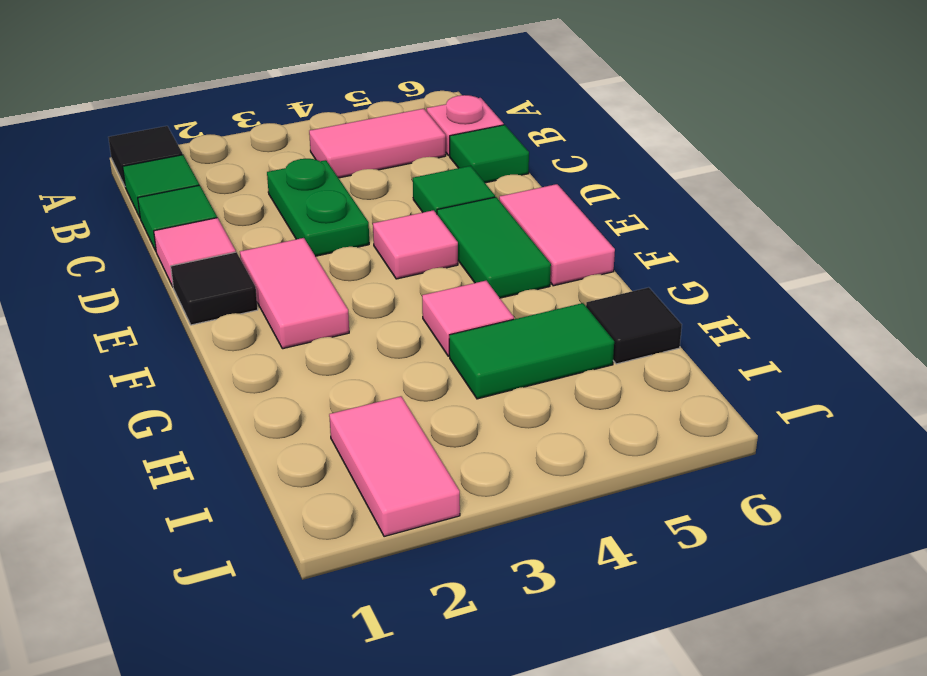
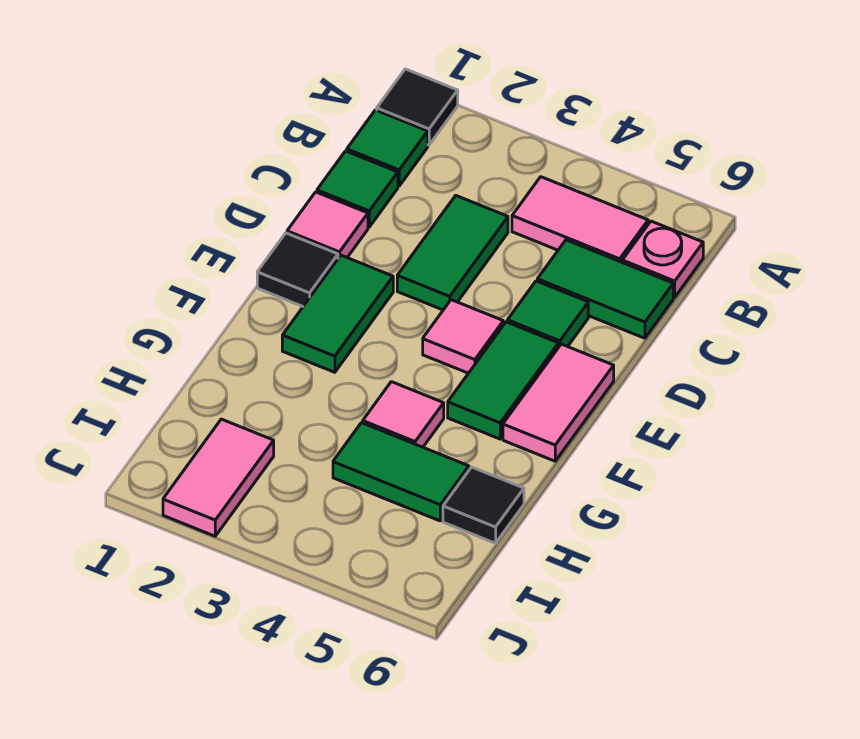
green plate C3:D3 level 1 -> green tile C3:D3 level 1
green tile C6 level 1 -> green tile C5:C6 level 1
pink tile E2:F2 level 1 -> green tile E2:F2 level 1

